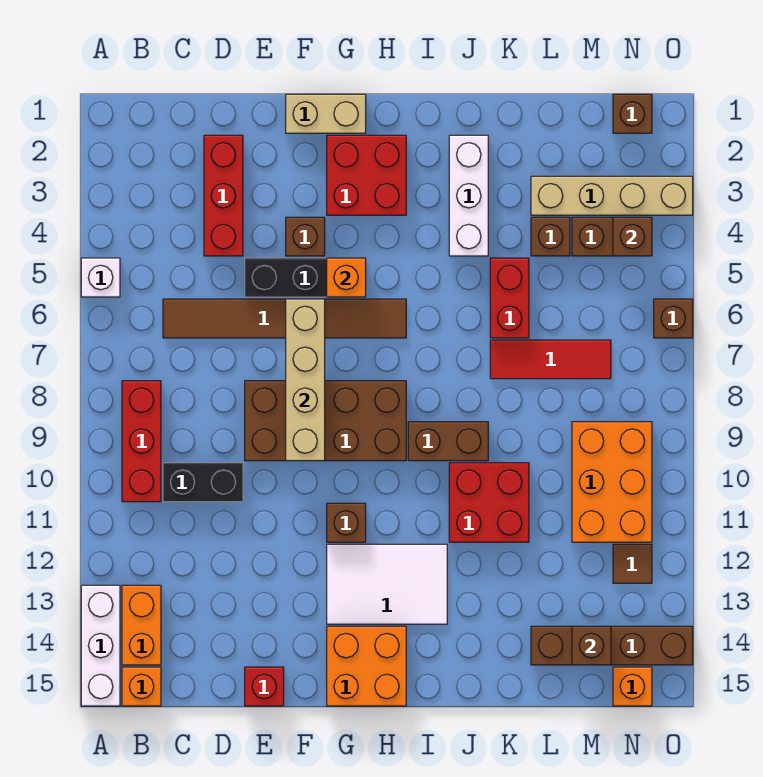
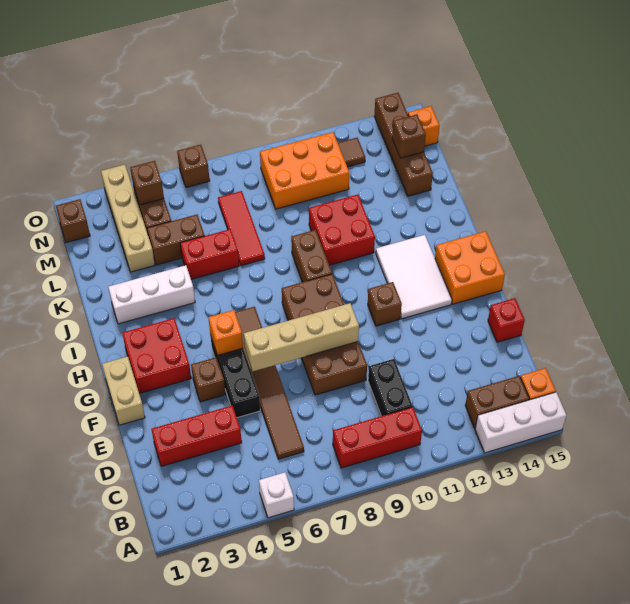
orange brick B13:B14 level 1 -> brown brick B13:B14 level 1
brown brick L4 level 1 -> brown brick L4:L5 level 1

